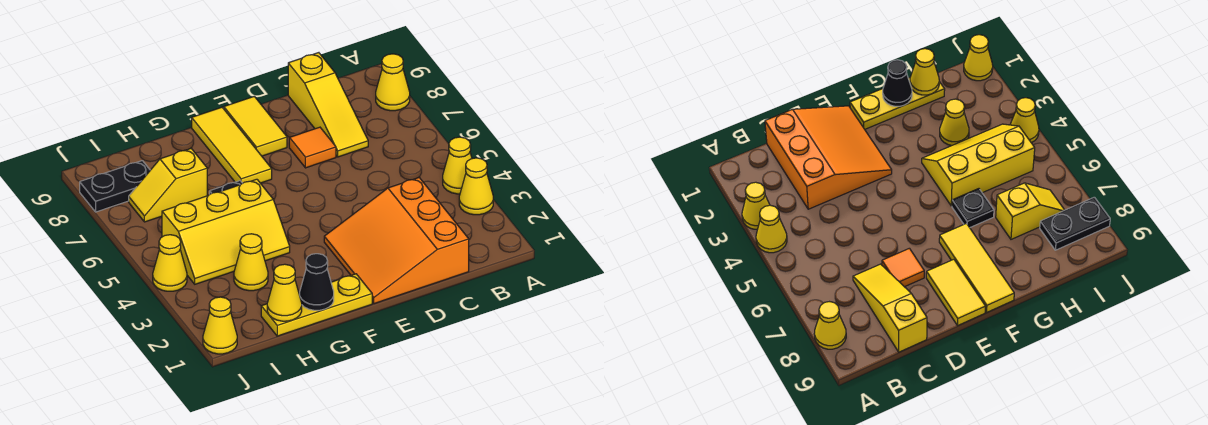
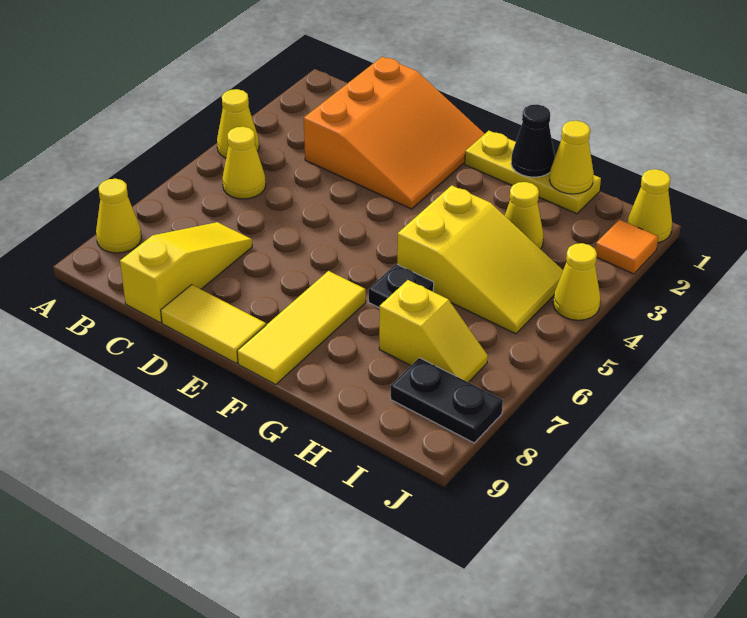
yellow cone A3 level 1 -> yellow cone B5 level 1
orange tile D7 level 1 -> orange tile J2 level 1
yellow tile E8:E9 level 1 -> yellow tile D9:E9 level 1
yellow slope G4:I5 level 1 top 5 -> yellow slope G4:I5 level 1 top G

